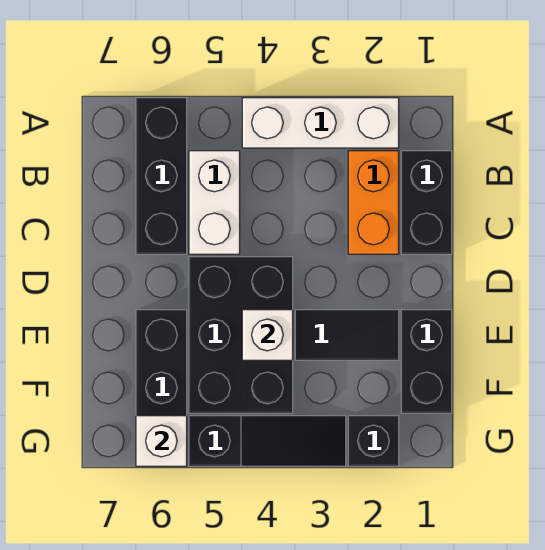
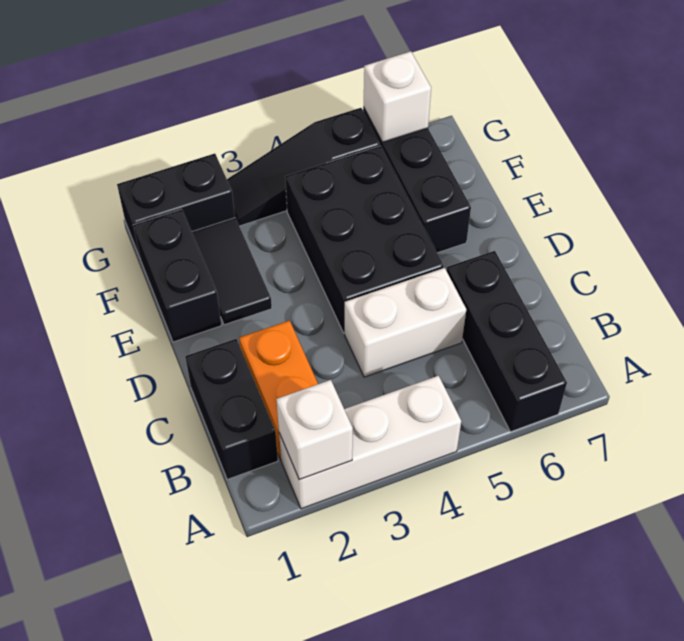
white brick B5:C5 level 1 -> white brick C4:C5 level 1
black tile E2:E3 level 1 -> black tile E2:F2 level 1
white brick E4 level 2 -> white brick A2 level 2
black brick G2 level 1 -> black brick G1:G2 level 1

